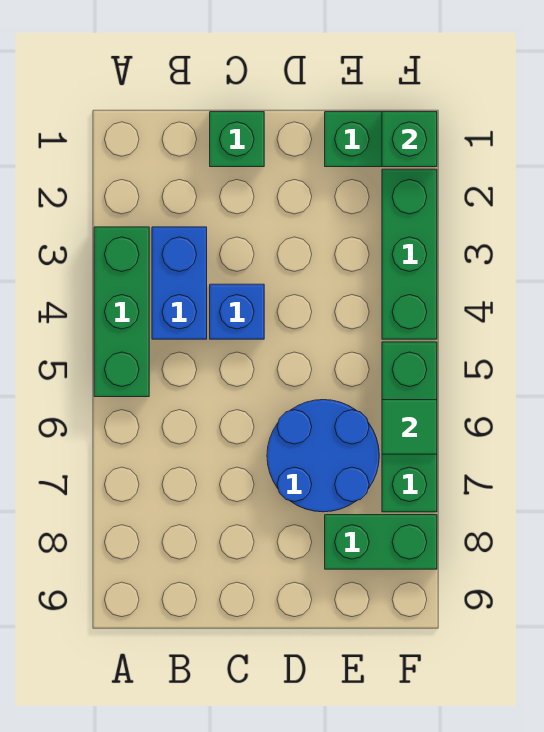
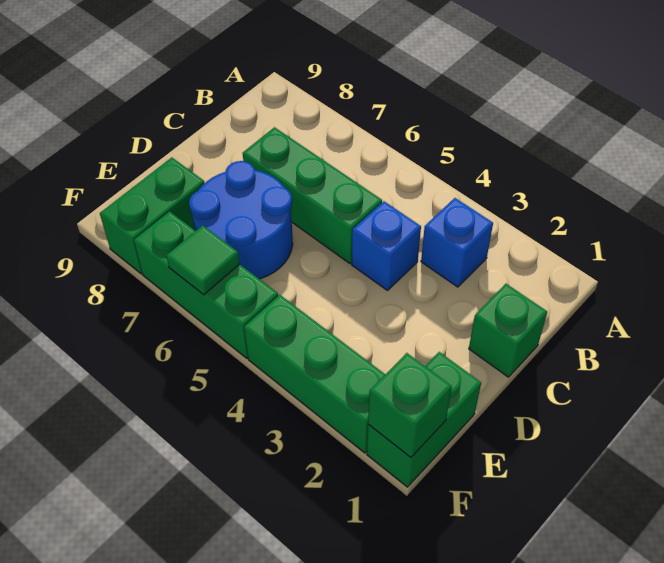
green brick A3:A5 level 1 -> green brick C5:C7 level 1
blue brick B3:B4 level 1 -> blue brick B3 level 1

